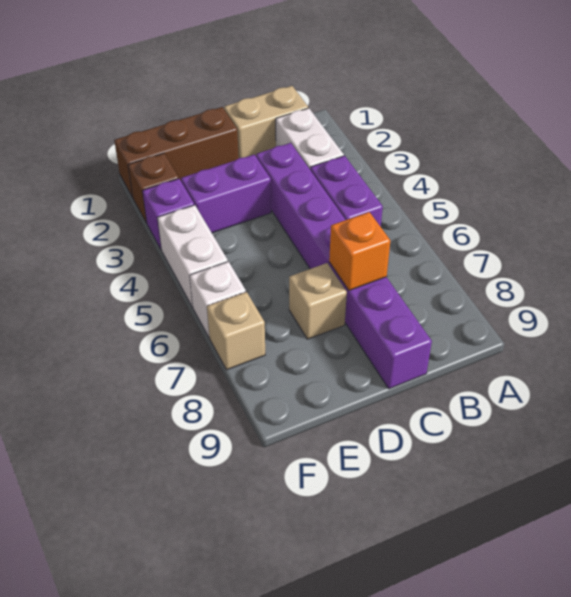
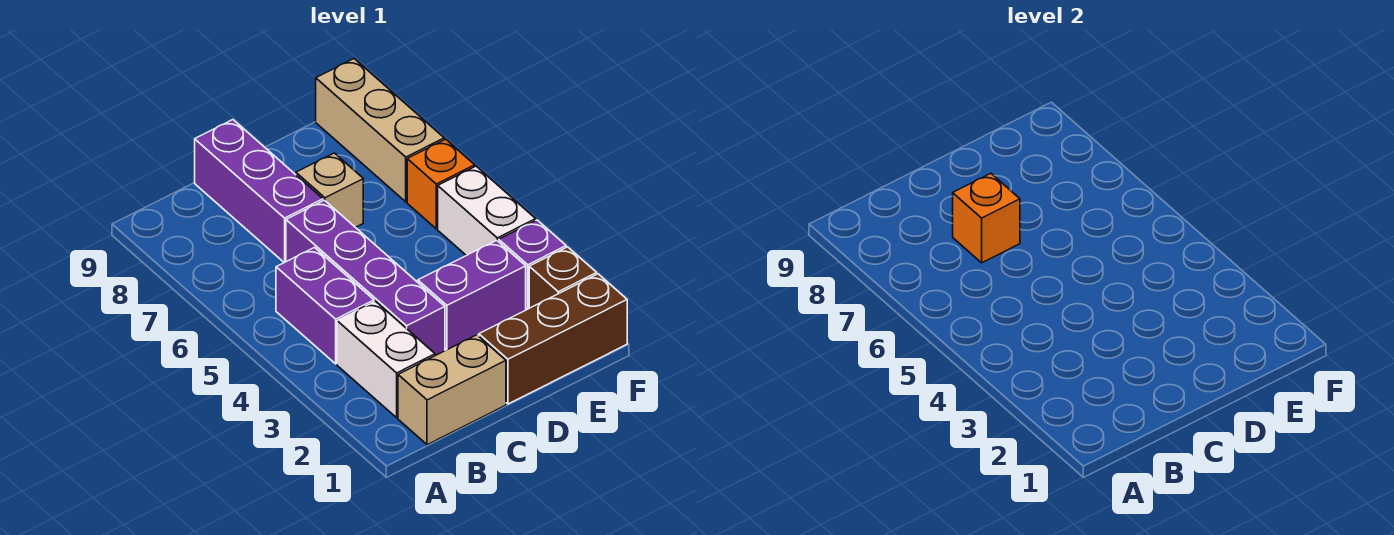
white brick F6 level 1 -> orange brick F6 level 1
tan brick F7 level 1 -> tan brick F7:F9 level 1

